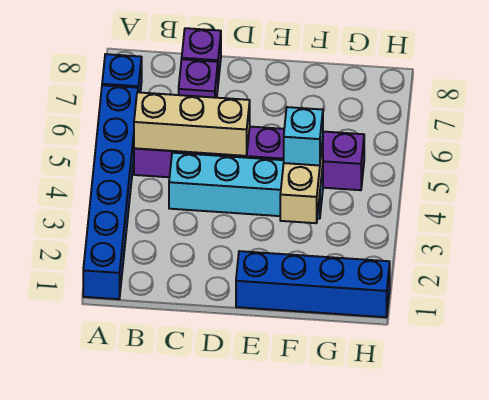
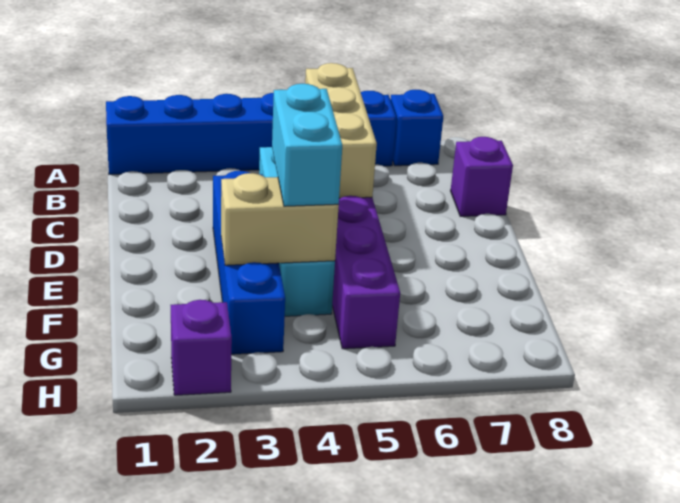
purple brick C7 level 1 -> purple brick H2 level 1
blue brick E1:H1 level 1 -> blue brick D3:G3 level 1
cyan brick F4 level 3 -> cyan brick E4:F4 level 3

